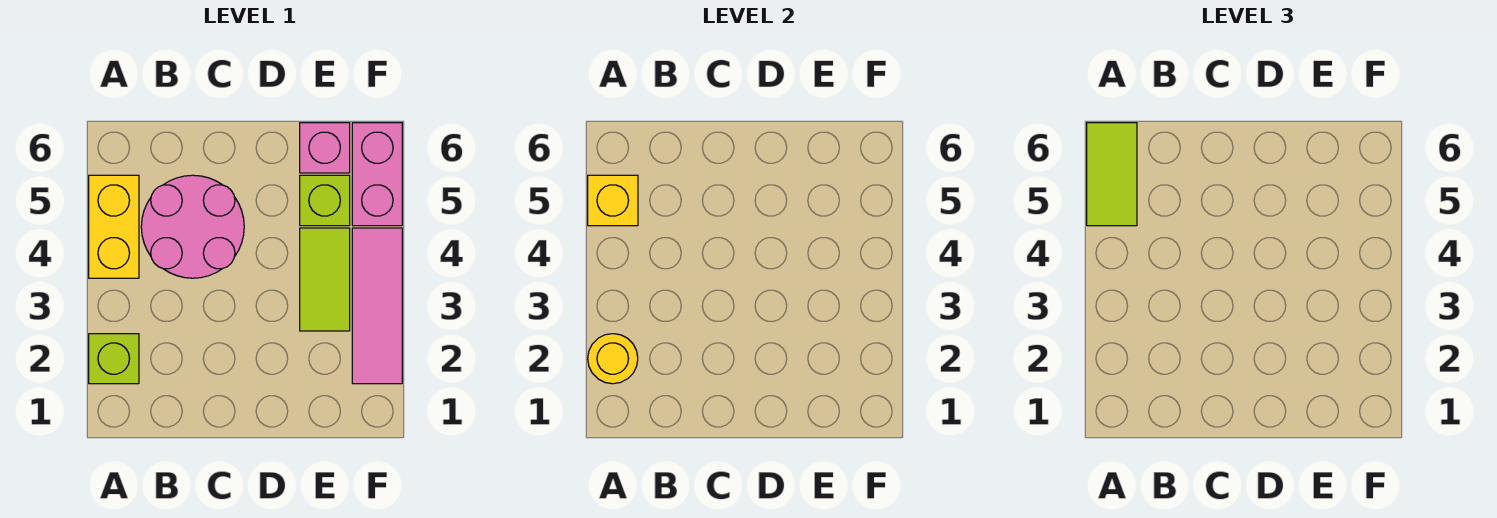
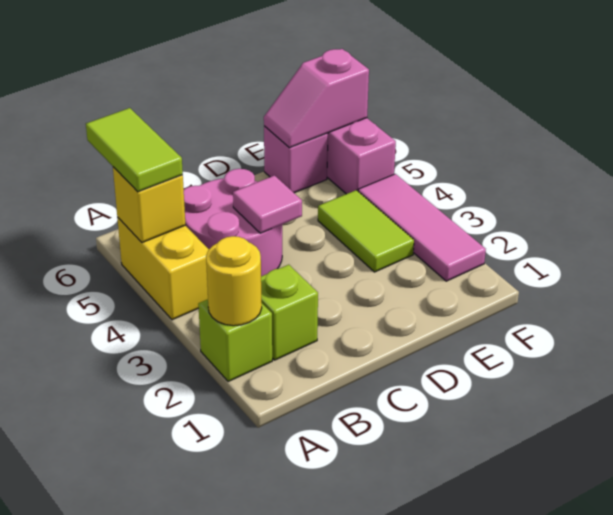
none -> pink tile C4 level 2
lime brick E5 level 1 -> lime brick B2 level 1
none -> pink slope E6:F6 level 2 top F

